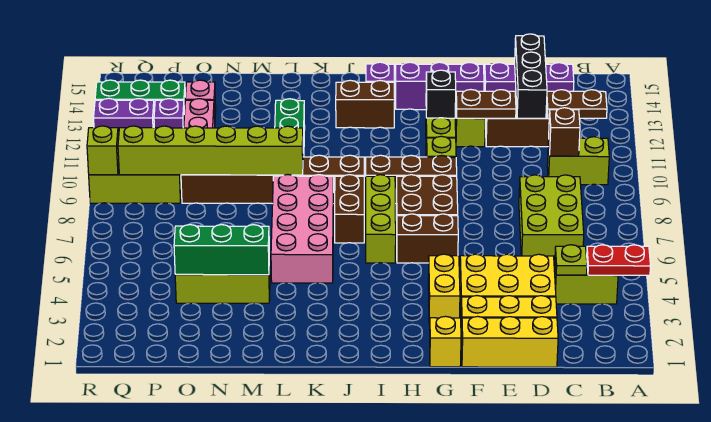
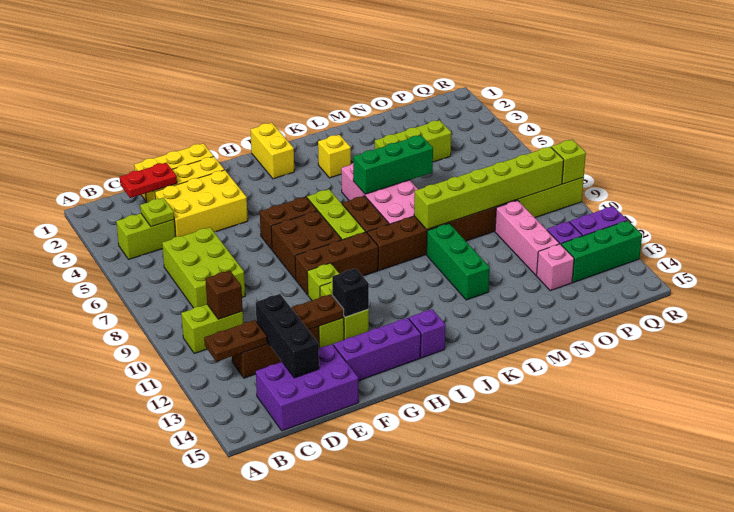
red plate A4:B4 level 2 -> red plate C2:D2 level 2
purple brick C14:E14 level 1 -> purple brick C14:E15 level 1
yellow brick G1 level 1 -> yellow brick K3 level 1
yellow brick G3:G4 level 1 -> yellow brick I1:I2 level 1
brown brick I13:J13 level 1 -> none
green brick M4:O4 level 2 -> green brick K6:M6 level 2

